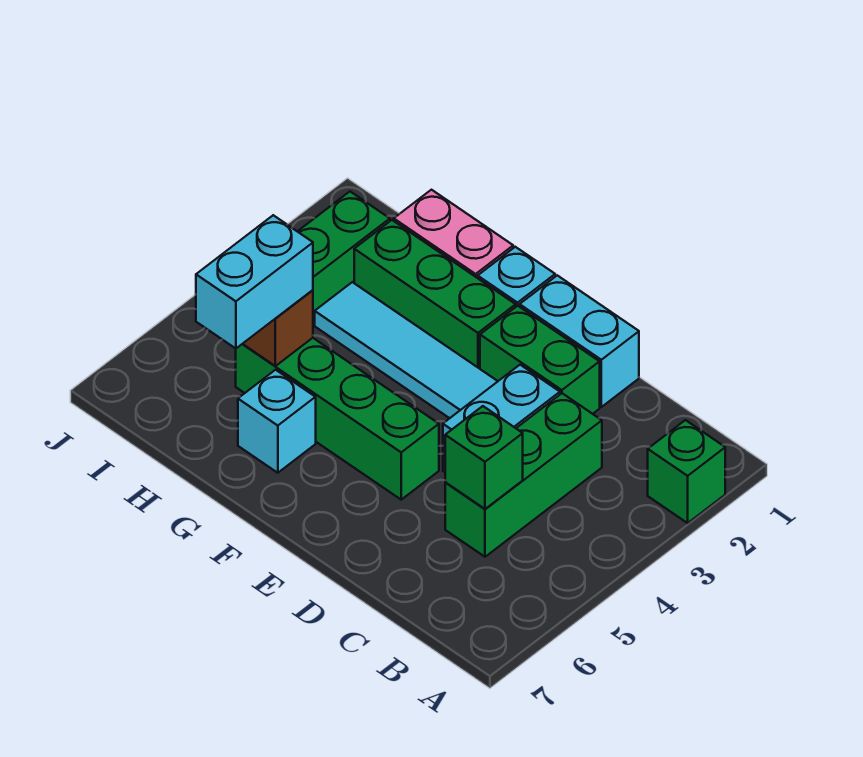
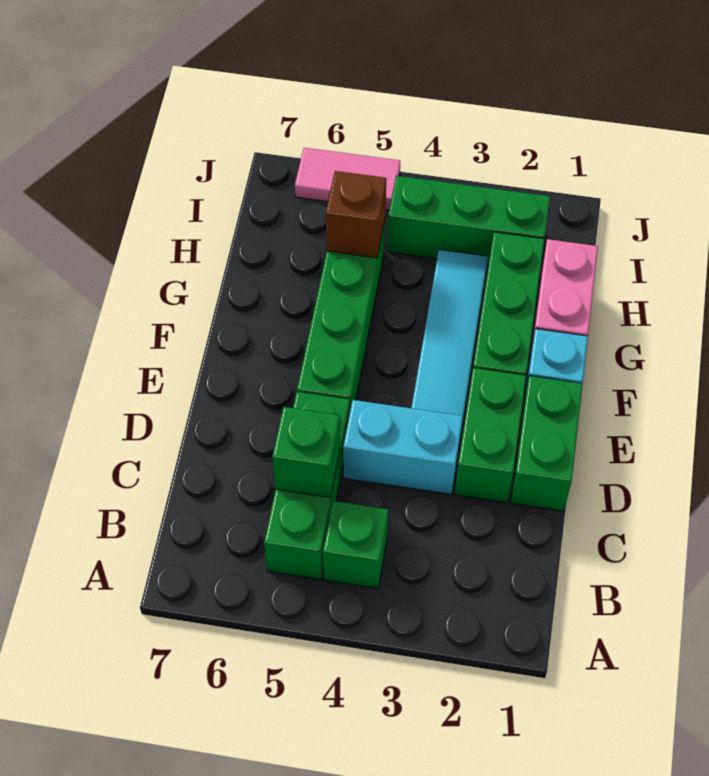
green brick A2 level 1 -> green brick B4 level 1
green brick C3:C5 level 1 -> green brick B5:D5 level 1
cyan brick D1:E1 level 1 -> green brick D1:E1 level 1
cyan brick G6 level 1 -> none
cyan brick H5:H6 level 3 -> none
none -> pink tile J5:J6 level 1

